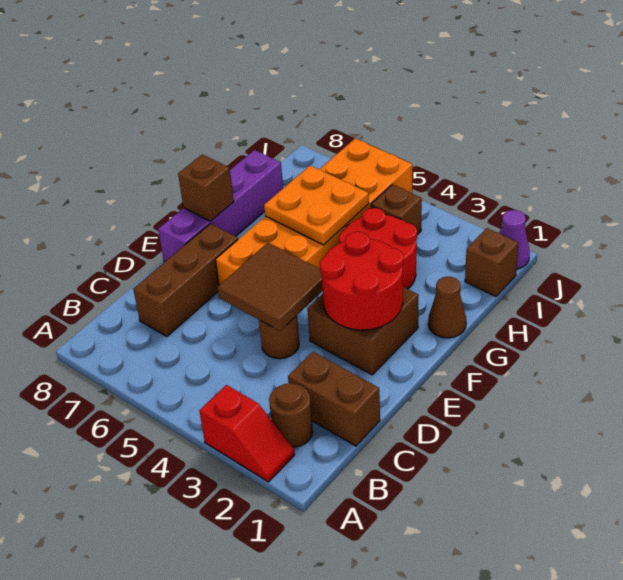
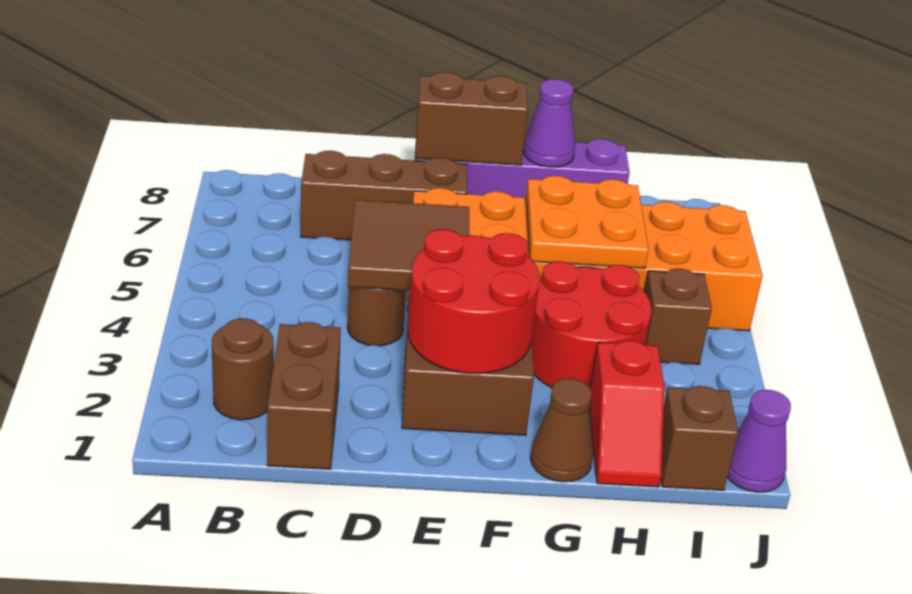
red slope A2:A3 level 1 top 3 -> red slope H1:H2 level 1 top 2
brown brick F8 level 2 -> brown brick E8:F8 level 2
none -> purple cone G8 level 2

